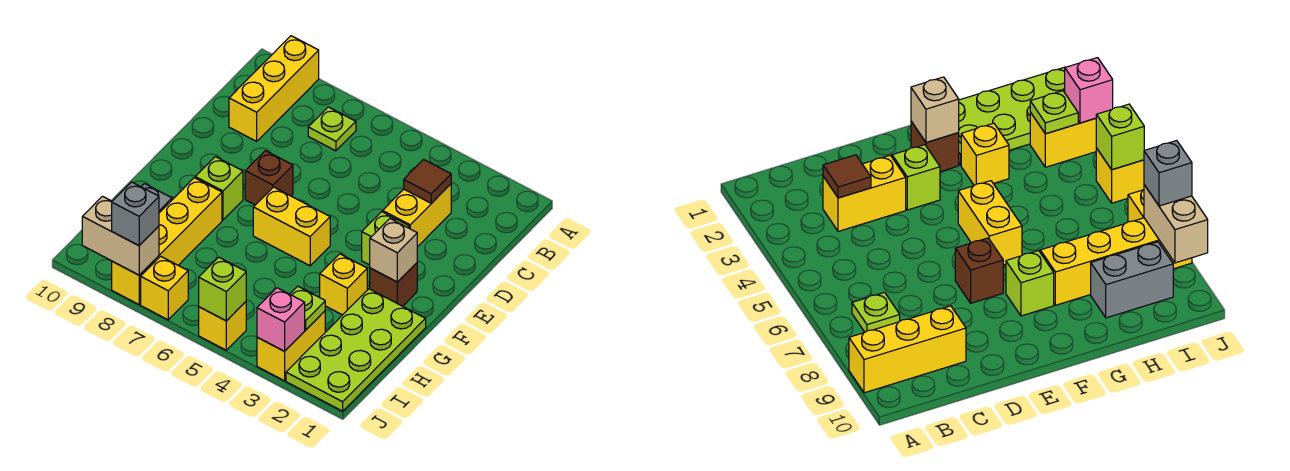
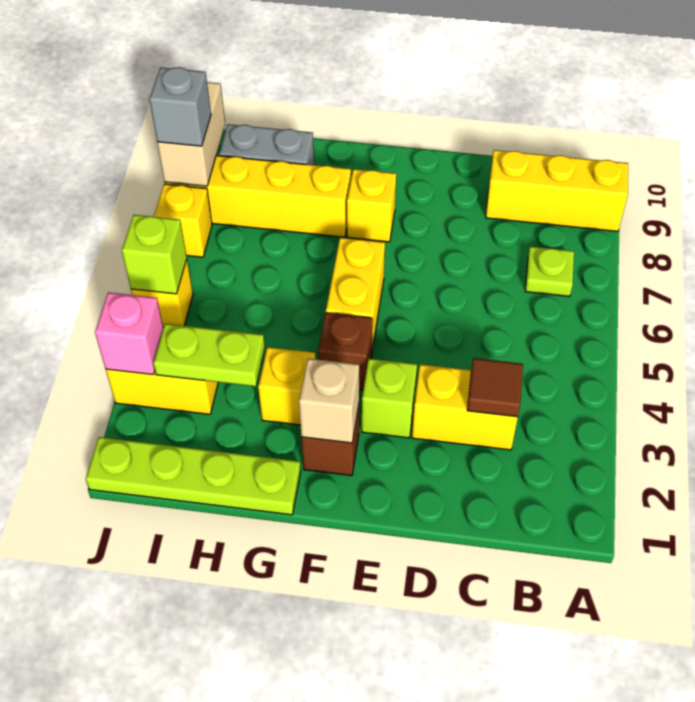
brown brick E7 level 1 -> brown brick F4 level 1
lime brick F8 level 1 -> yellow brick F8 level 1
lime plate G1:J2 level 1 -> lime plate G1:J1 level 1
lime plate I3 level 2 -> lime plate H3:I3 level 2

